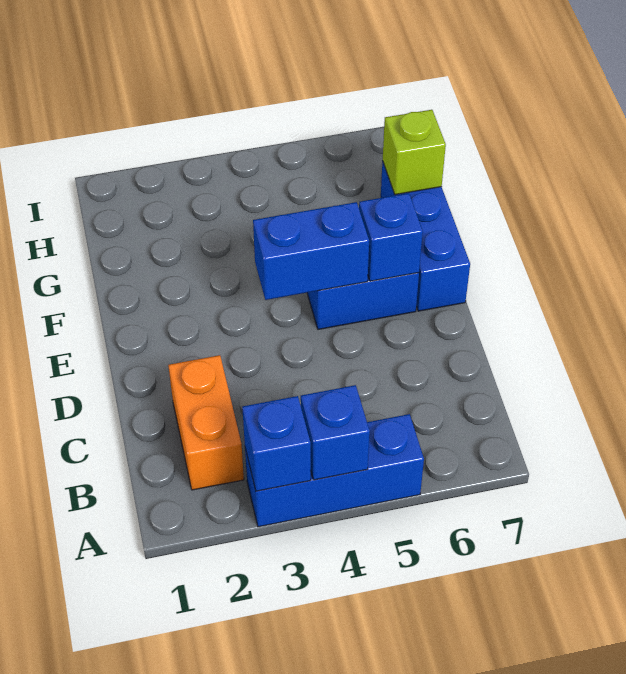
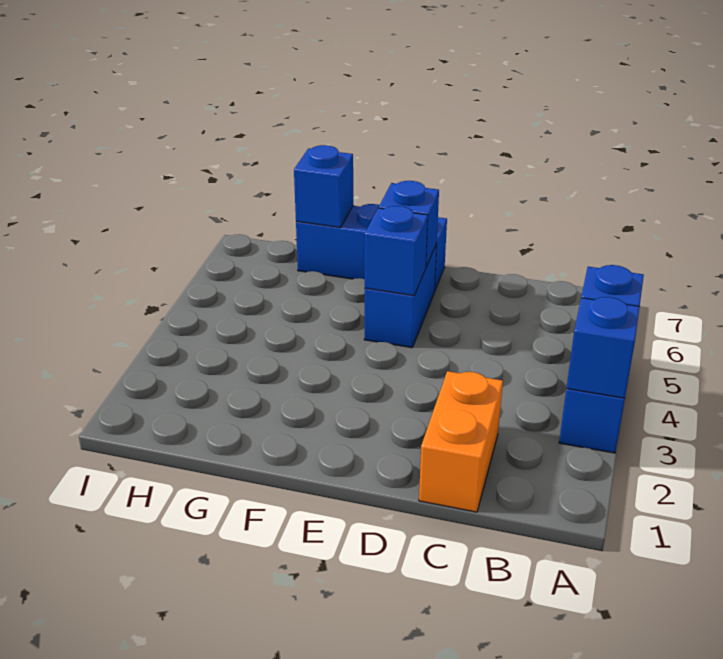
orange brick B2:C2 level 1 -> orange brick C1:C2 level 1
blue brick E4:E5 level 2 -> blue brick E5 level 2
lime brick G7 level 2 -> blue brick G7 level 2

